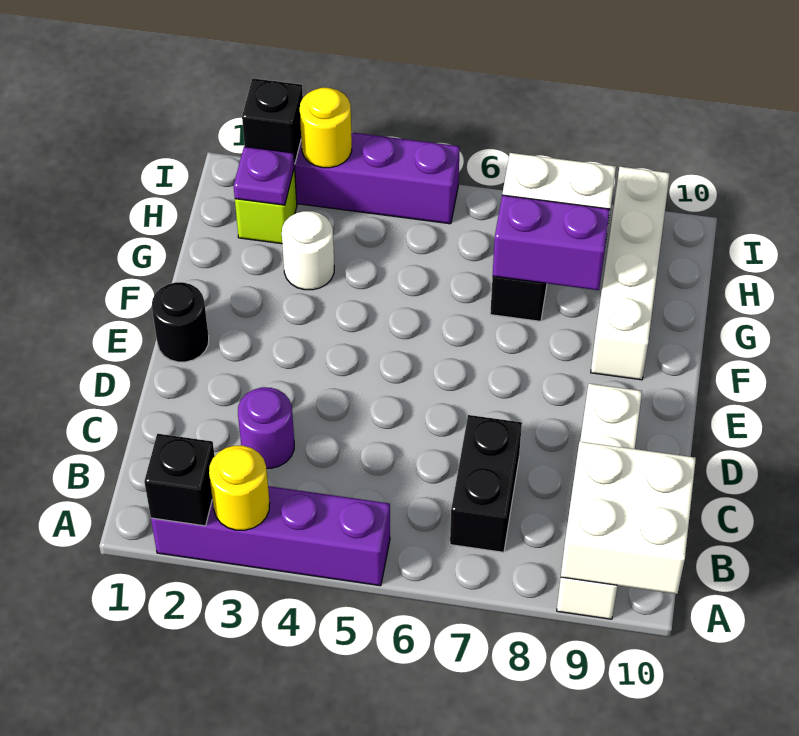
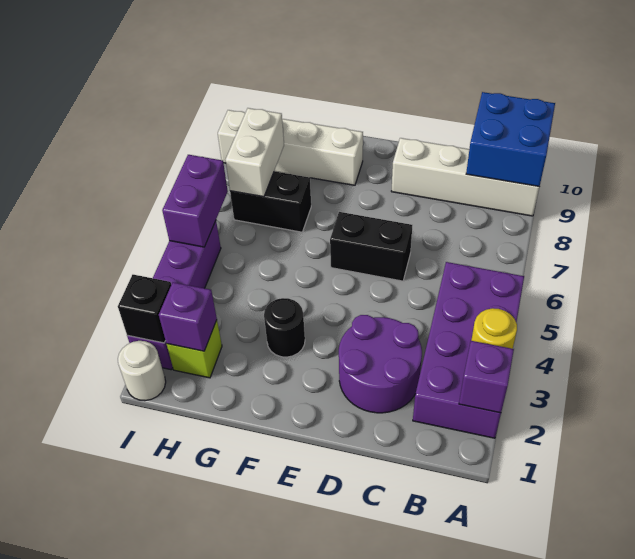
purple brick A2:A5 level 1 -> purple brick A2:B5 level 1
black brick A2 level 2 -> purple brick A2 level 2
white brick A9:B10 level 2 -> blue brick A9:B10 level 2
black brick B7:C7 level 1 -> black brick D6:E6 level 1
purple round brick C3 level 1 -> purple round brick C2:D3 level 1
black round brick E1 level 1 -> black round brick F3 level 1
white round brick G3 level 1 -> white round brick I1 level 1
purple brick G7:G8 level 2 -> purple brick I5:I6 level 2
purple plate H2 level 2 -> purple brick H2 level 2
yellow round brick I3 level 2 -> none

